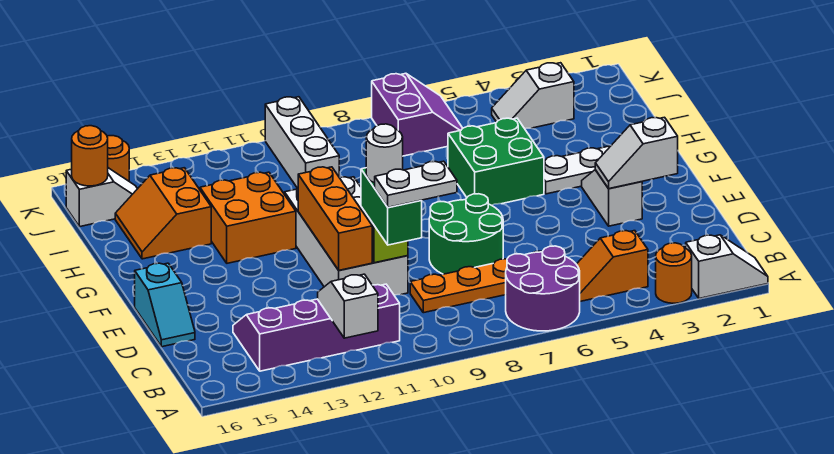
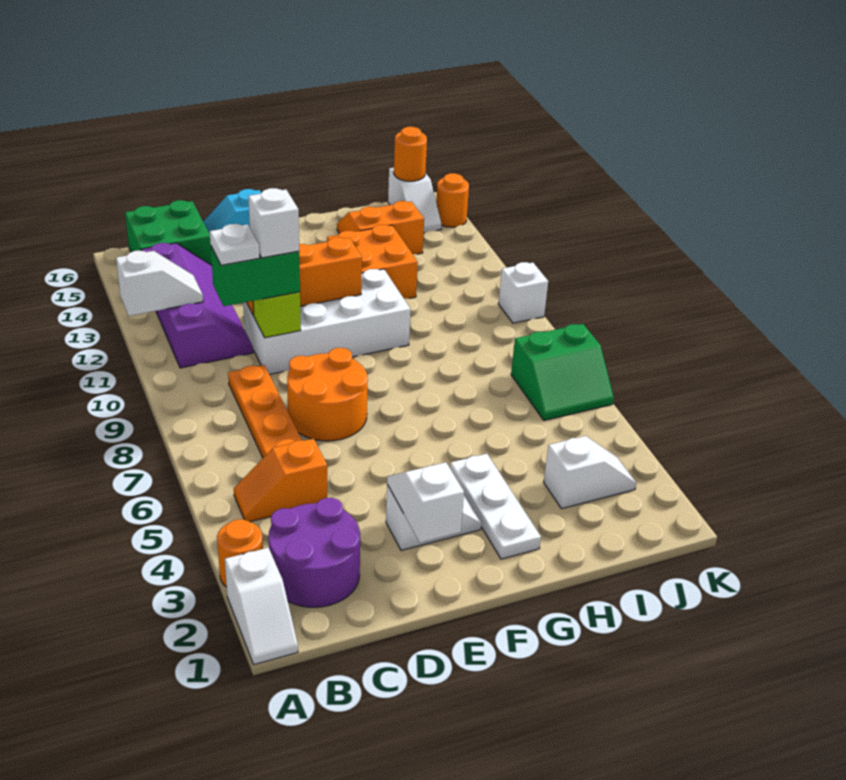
purple round brick A6:B7 level 1 -> purple round brick B2:C3 level 1
orange slope B4:B5 level 1 top 4 -> orange slope B5:C5 level 1 top C
white plate C9:C10 level 4 -> white plate C10 level 4
green round brick D7:E8 level 1 -> orange round brick D7:E8 level 1
white round brick D10 level 4 -> white brick D10 level 4
green brick G5:H6 level 1 -> green brick B15:C16 level 1
white brick I10:K10 level 1 -> white brick K10 level 1
white slope J3:J4 level 1 top 3 -> white slope I3:J3 level 1 top I
purple slope J6:K7 level 1 top 7 -> green slope J6:K7 level 1 top 7

